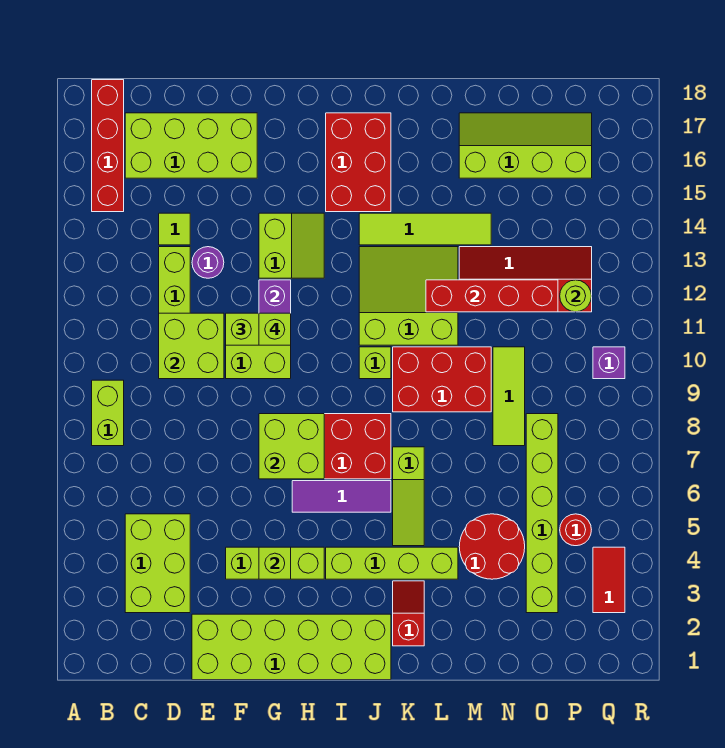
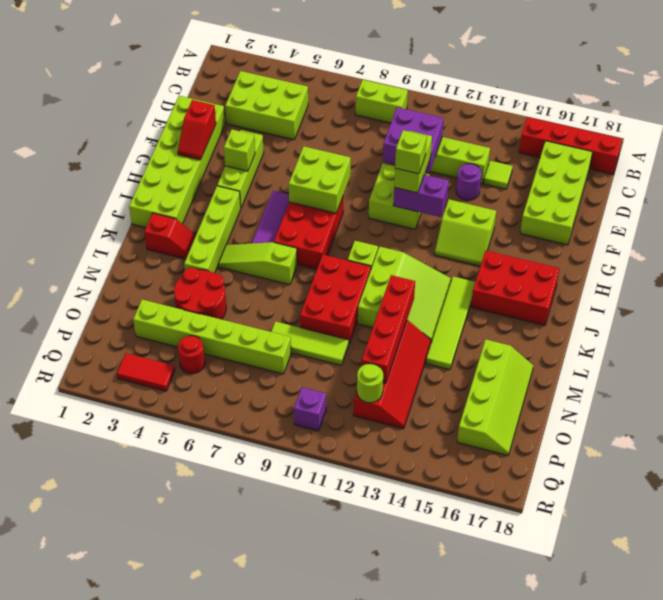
lime brick D10:E11 level 2 -> purple brick D10:E11 level 2
none -> red slope F2:G2 level 2 top F

